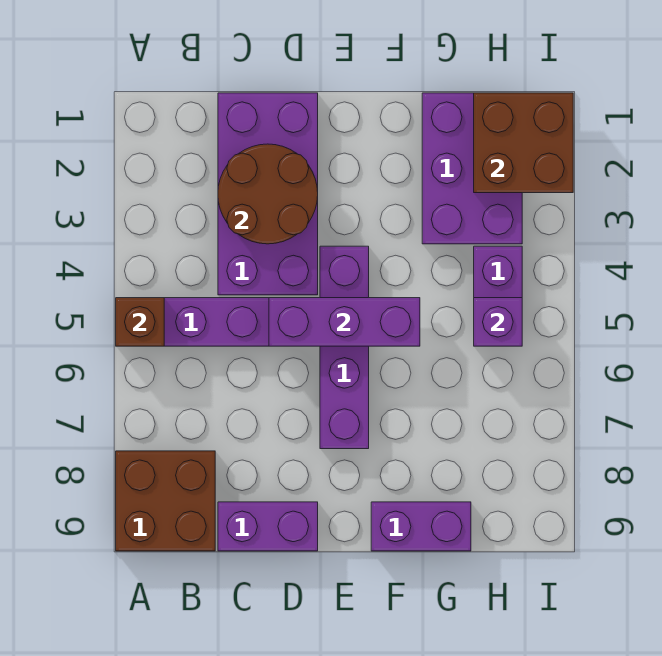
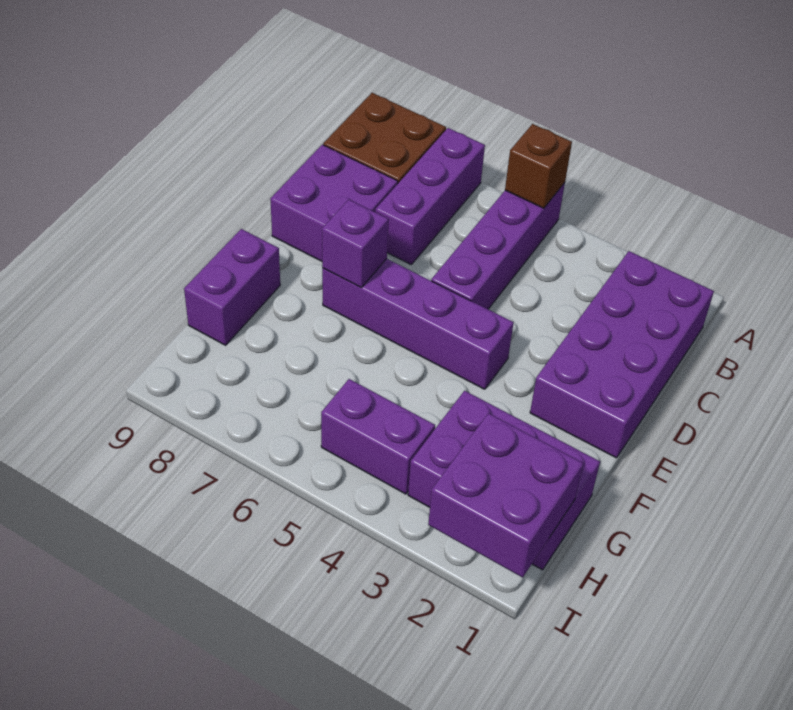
purple brick C1:D4 level 1 -> purple brick B1:E2 level 1
brown round brick C2:D3 level 2 -> none
purple brick C9:D9 level 1 -> purple brick C8:D9 level 1
purple brick D5:F5 level 2 -> purple brick A7:C7 level 1
brown brick H1:I2 level 2 -> purple brick H1:I2 level 2
purple brick H5 level 2 -> purple brick E7 level 2

